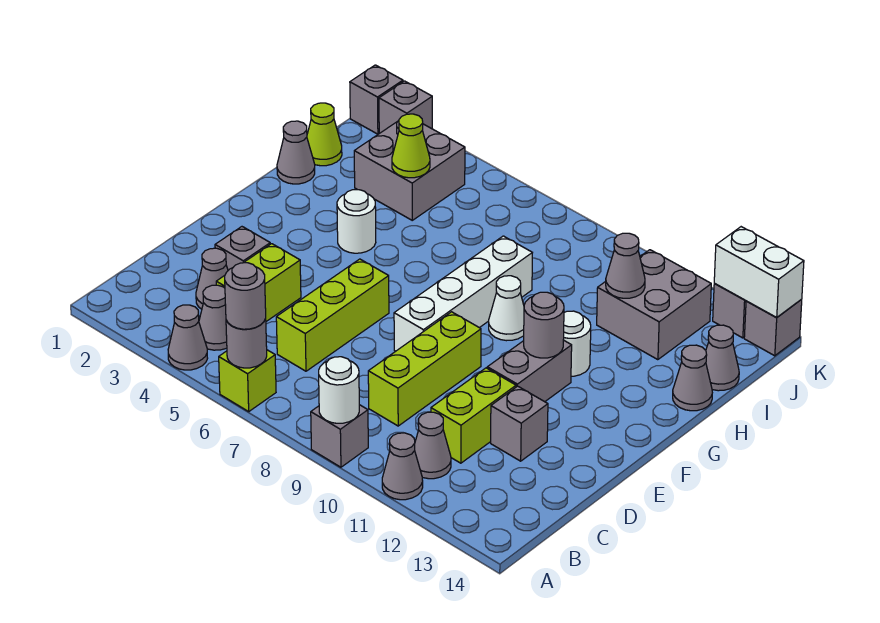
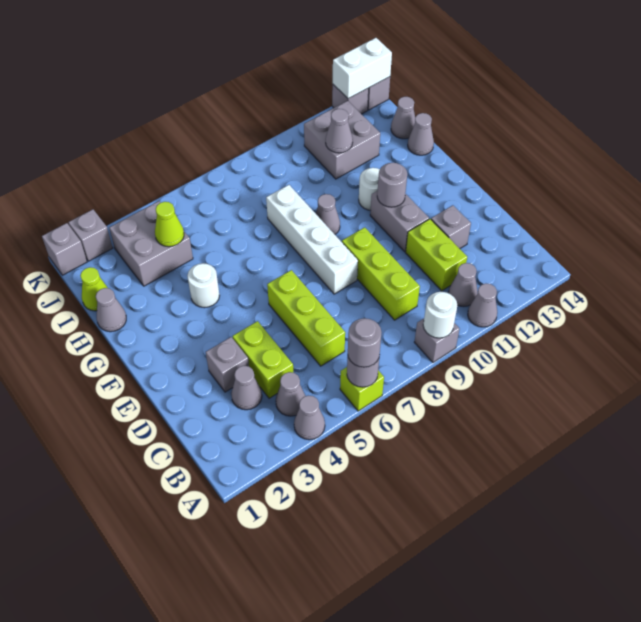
white cone G9 level 1 -> grey cone G9 level 1

